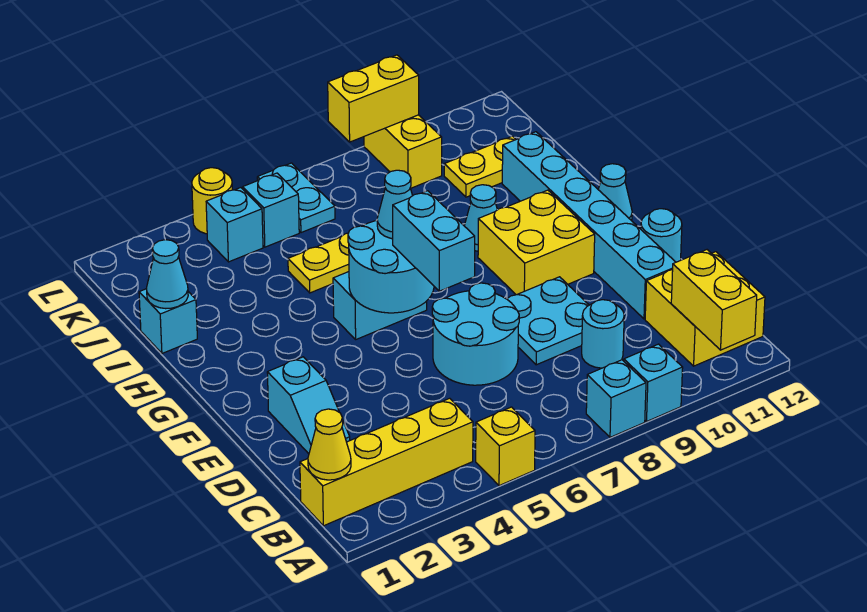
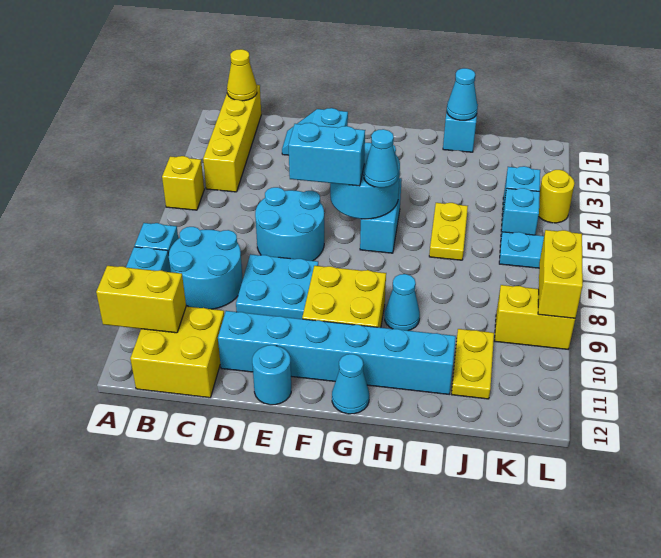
cyan round brick C9 level 1 -> cyan round brick B8:C9 level 1

